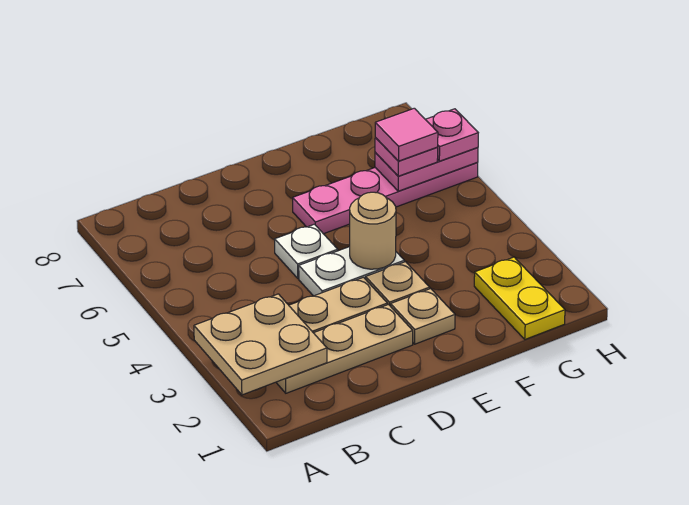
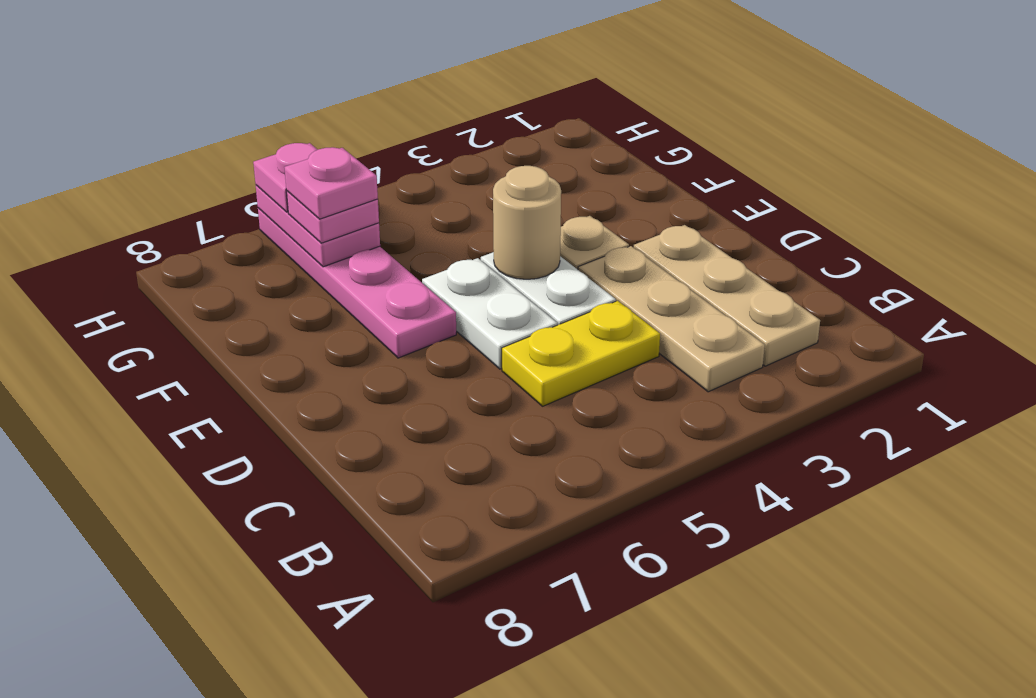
tan plate A2:B3 level 2 -> none
white plate D5 level 1 -> white plate D5:E5 level 1
tan plate E2 level 1 -> none
yellow plate G1:G2 level 1 -> yellow plate C4:C5 level 1
pink tile G6 level 4 -> pink plate G6 level 4

